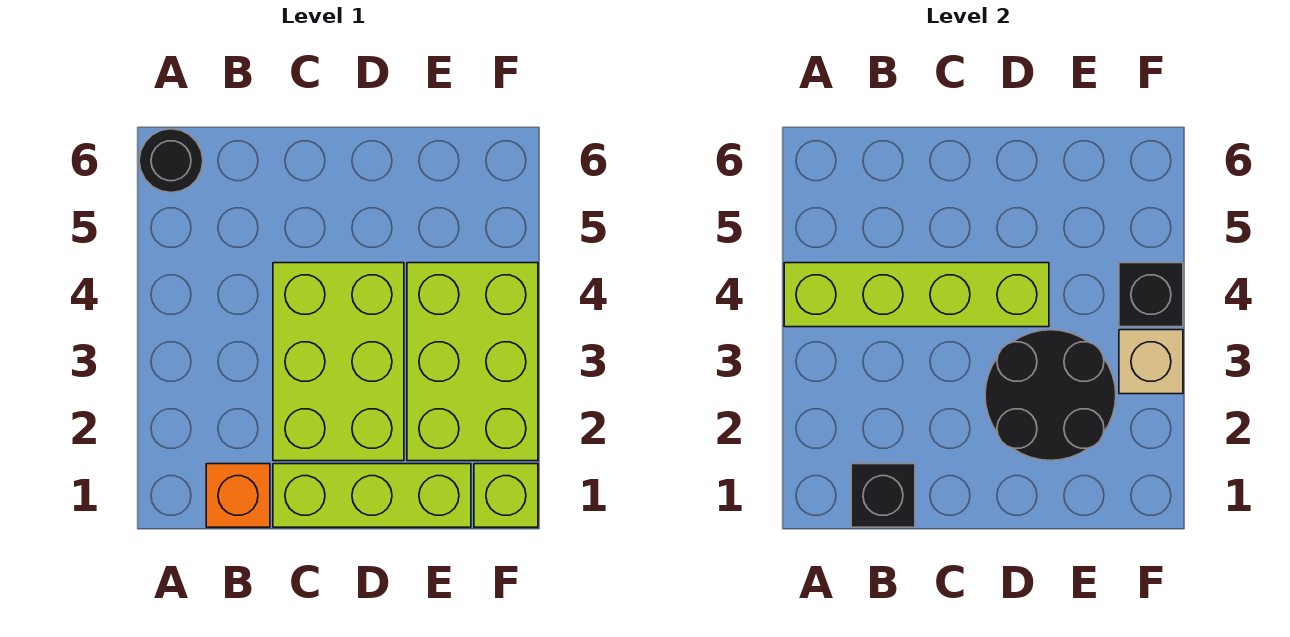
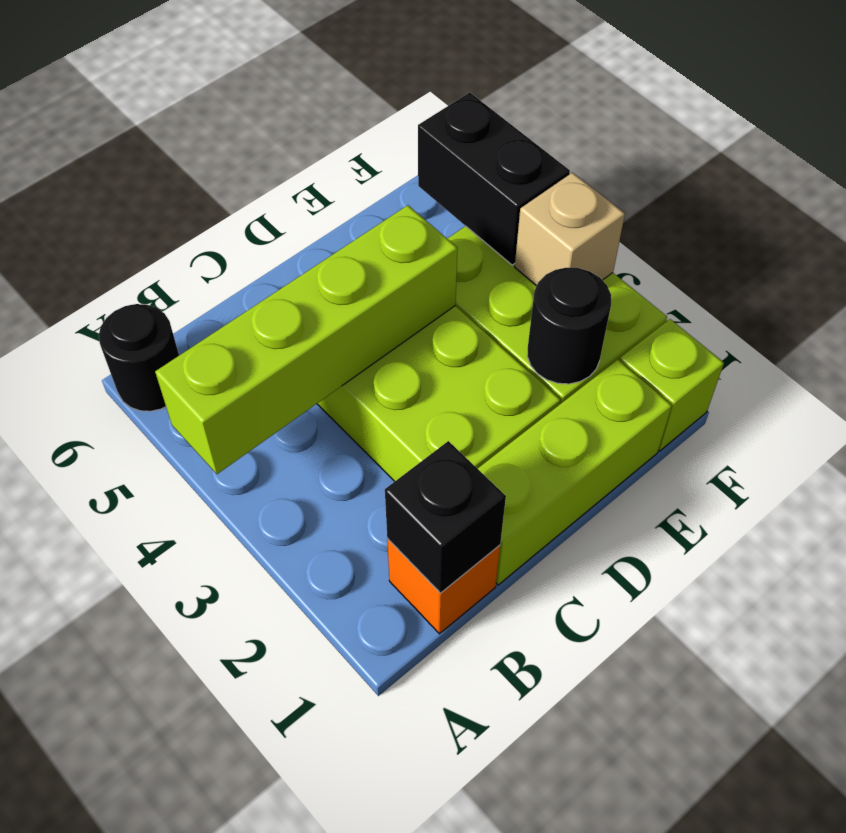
black round brick D2:E3 level 2 -> black round brick E2 level 2
black brick F4 level 2 -> black brick F4:F5 level 2

